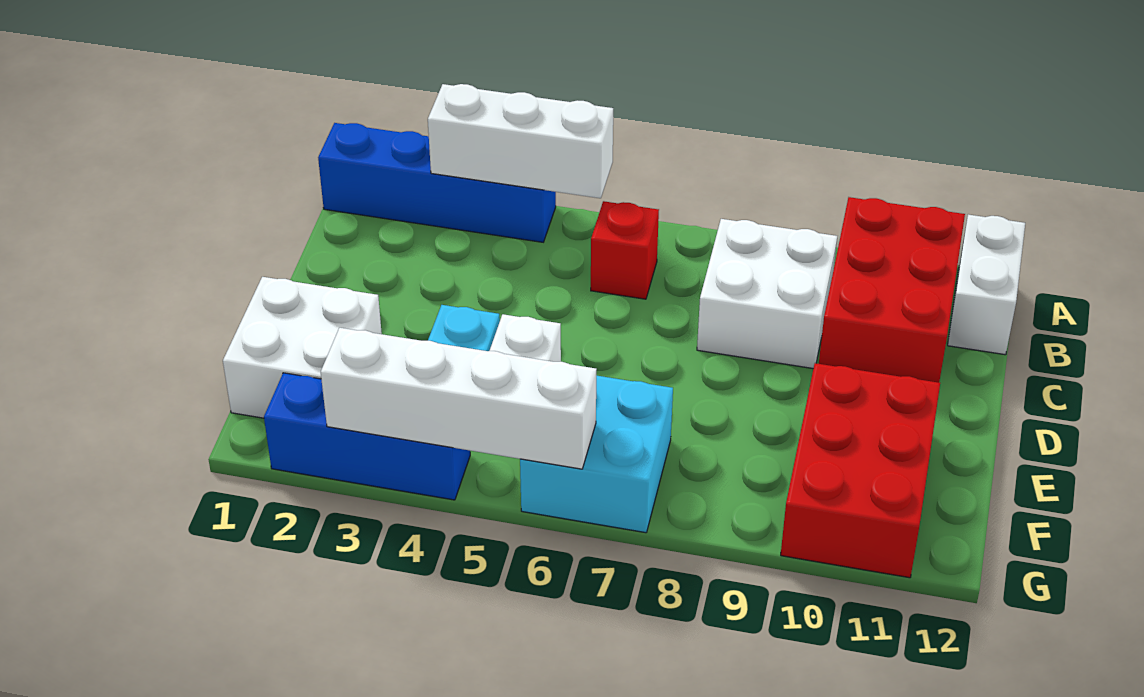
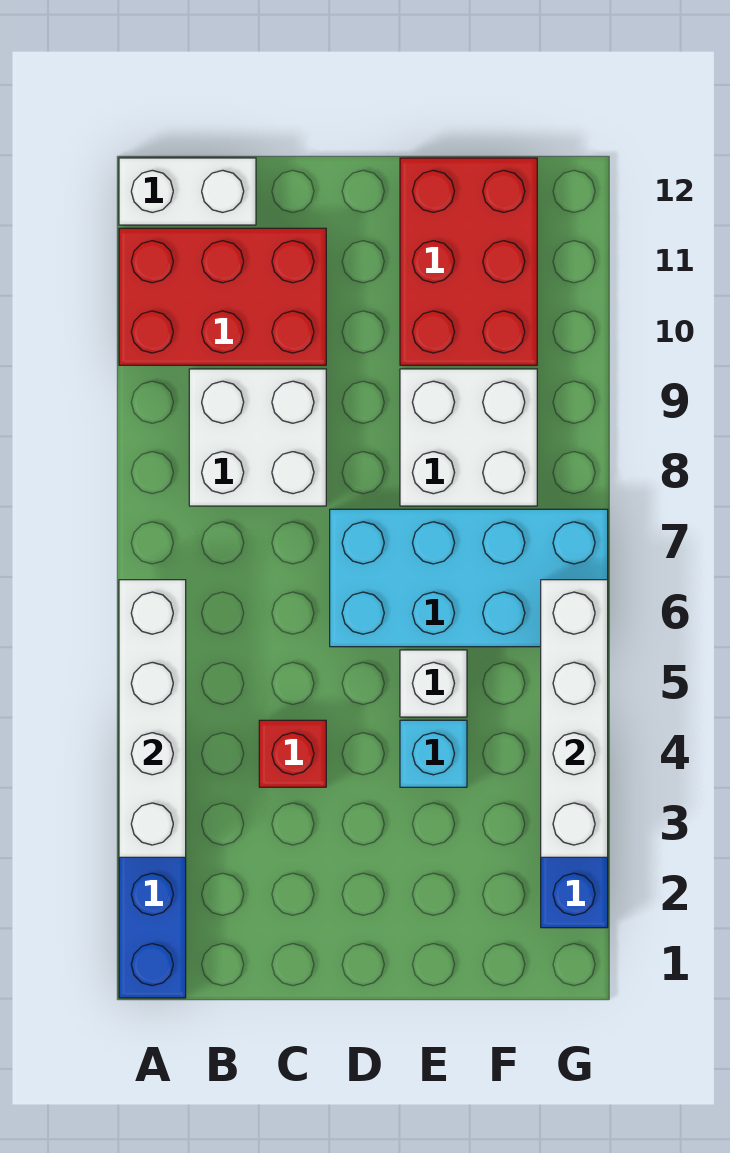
white brick A3:A5 level 2 -> white brick A3:A6 level 2
red brick B6 level 1 -> red brick C4 level 1
white brick E1:F2 level 1 -> white brick E8:F9 level 1
red brick E10:G11 level 1 -> red brick E10:F12 level 1
cyan brick F6:G7 level 1 -> cyan brick D6:G7 level 1

